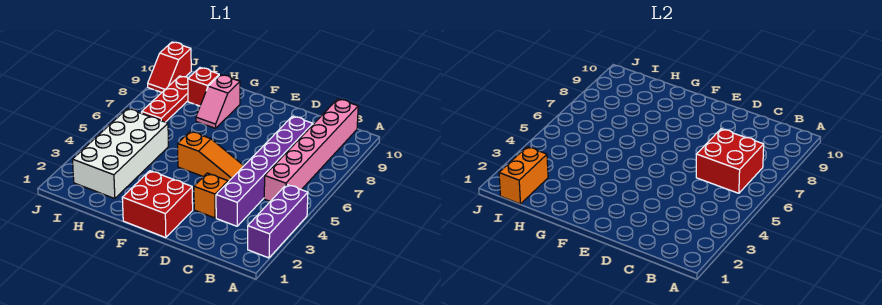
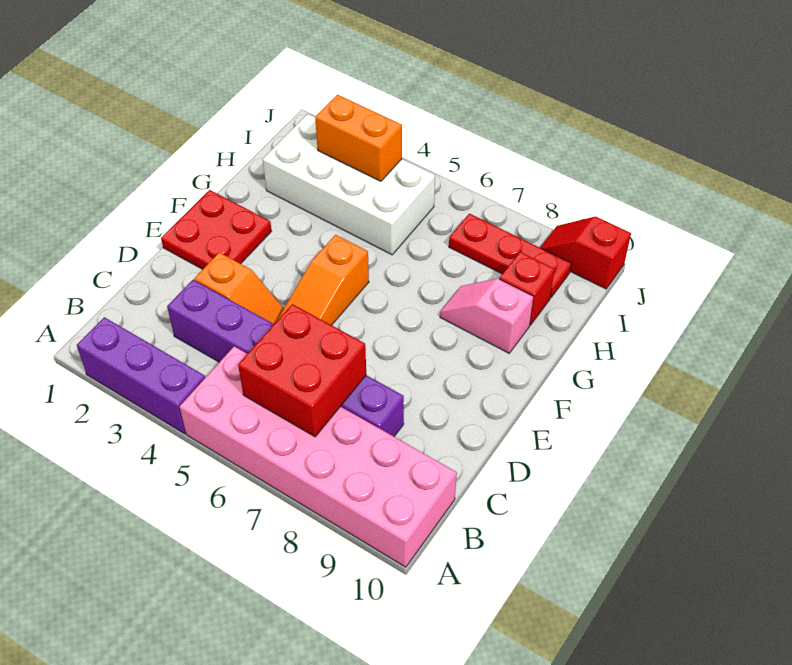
pink brick B5:B10 level 1 -> pink brick A5:B10 level 1
red brick E1:F2 level 1 -> red plate E1:F2 level 1
orange brick I1:I2 level 2 -> orange brick I3:I4 level 2

